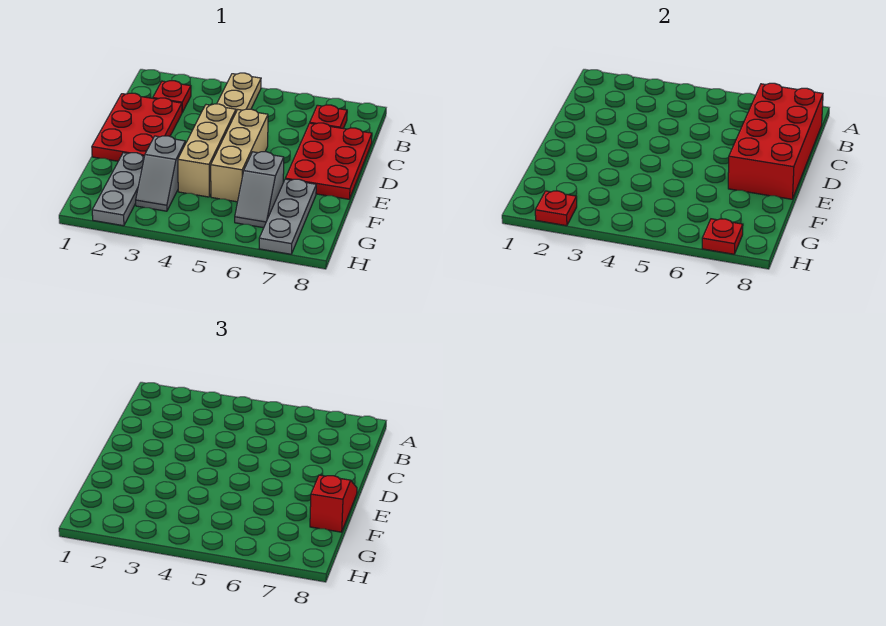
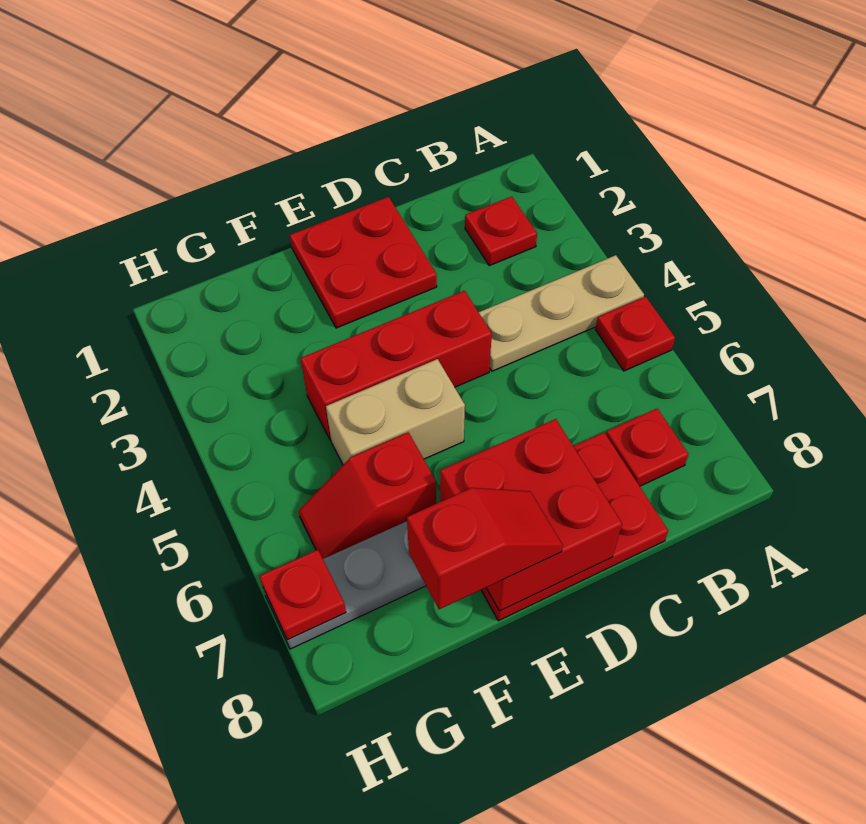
red brick B7:E8 level 2 -> red brick D7:E8 level 2
red plate C1:E2 level 1 -> red plate D1:E2 level 1
tan brick D4:F4 level 1 -> red brick D4:F4 level 1
tan brick D5:F5 level 1 -> tan brick E5:F5 level 1
grey plate F2:H2 level 1 -> none
grey slope F3:G3 level 1 top F -> none
grey slope F6:G6 level 1 top F -> red slope F6:G6 level 1 top F
red plate H2 level 2 -> red plate A5 level 1

